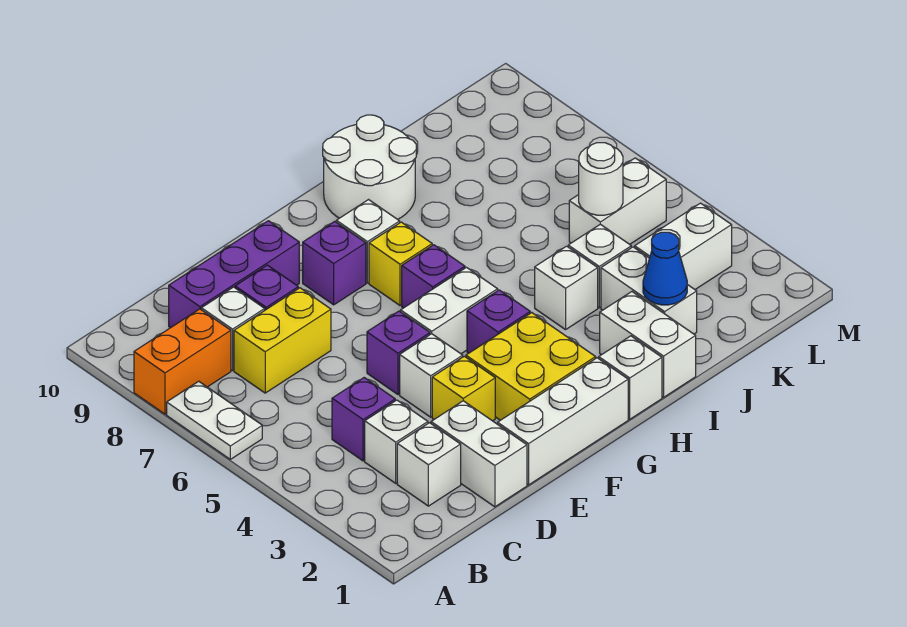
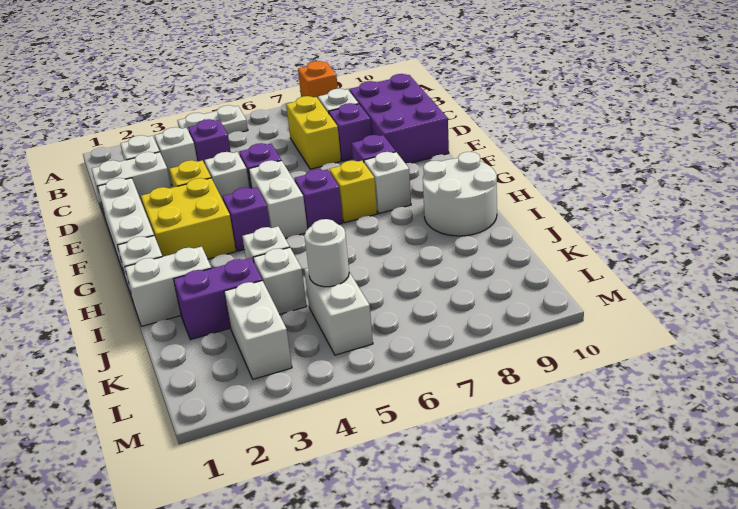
white plate A6:A7 level 1 -> white plate A4:A5 level 1
orange brick A8:B8 level 1 -> orange brick A8 level 1
purple brick C9:E9 level 1 -> purple brick C9:E10 level 1
white brick J2:J3 level 1 -> purple brick J2:J3 level 1
blue cone J2 level 2 -> none

